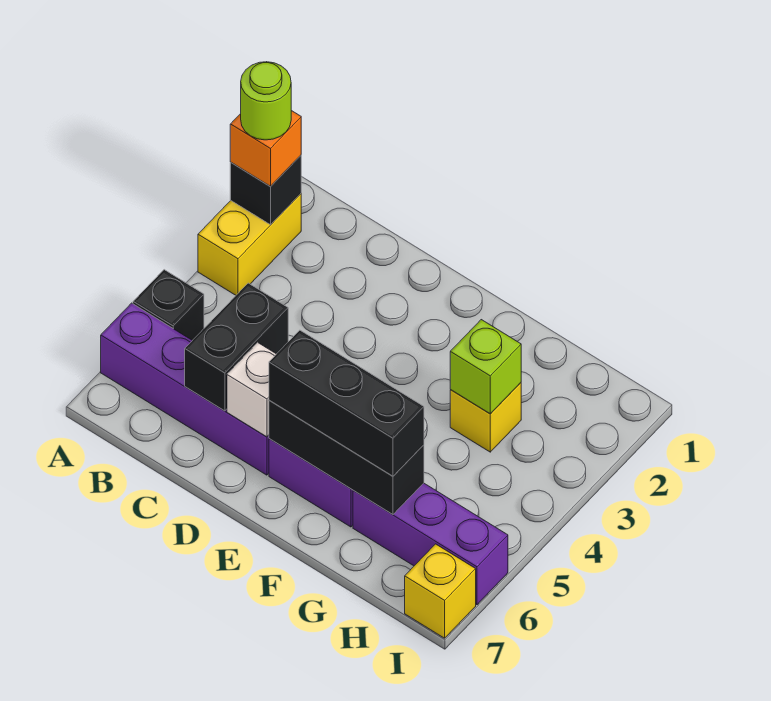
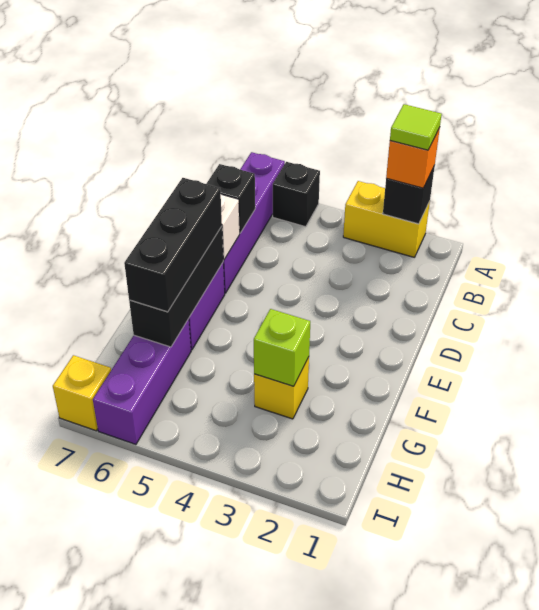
lime round brick A2 level 4 -> lime tile A2 level 4
black brick C5:C6 level 2 -> black brick C6 level 2

